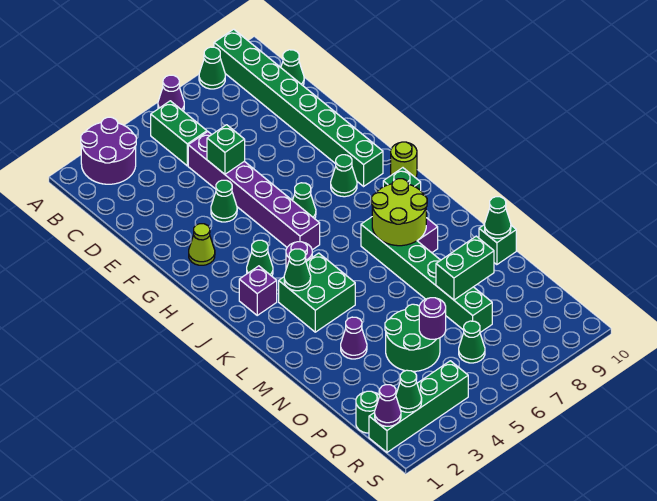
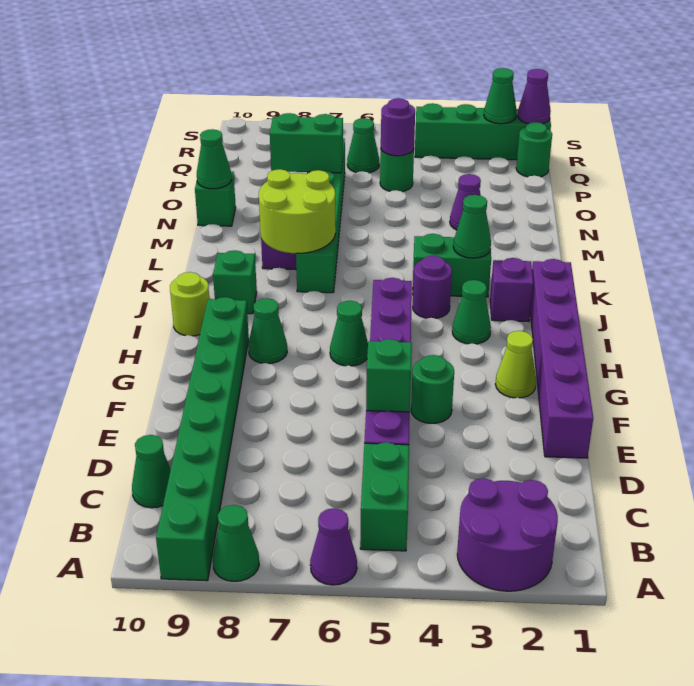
none -> purple brick E1:J1 level 1
green cone F4 level 1 -> green round brick F4 level 1
green brick K3:L4 level 1 -> green brick K3:K4 level 1
green round brick O4:P5 level 1 -> green round brick P5 level 1

